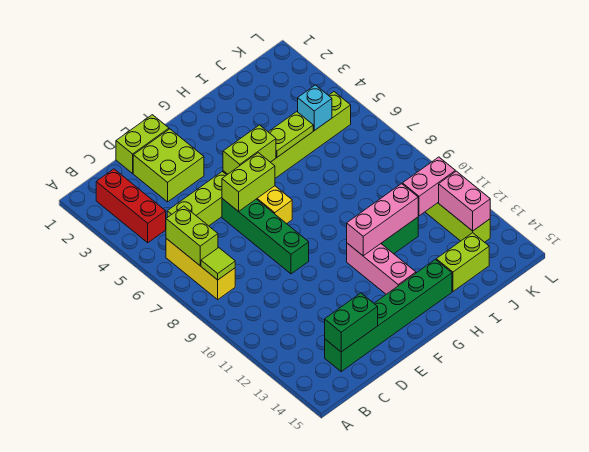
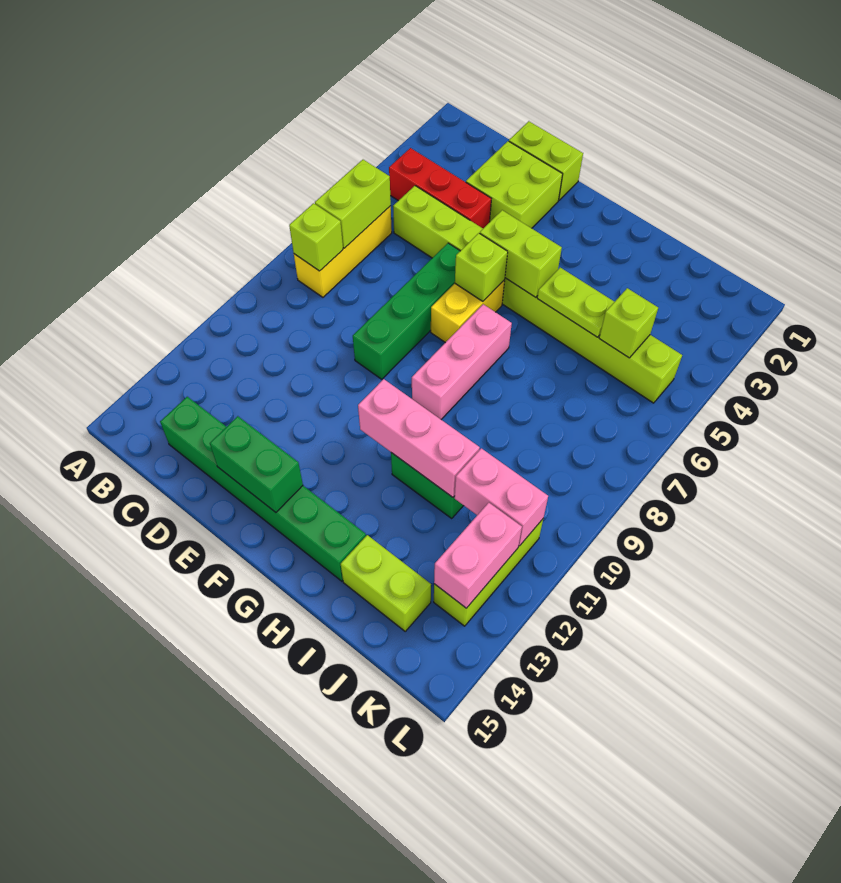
red brick B2:B4 level 1 -> red brick B4:D4 level 1
lime tile B8 level 2 -> lime brick B8 level 2
green brick C14:D14 level 2 -> green brick E14:F14 level 2
lime brick E6:F6 level 2 -> lime brick F6 level 2
pink brick G11:G13 level 1 -> pink brick G7:G9 level 1
cyan brick J5 level 2 -> lime brick J5 level 2

